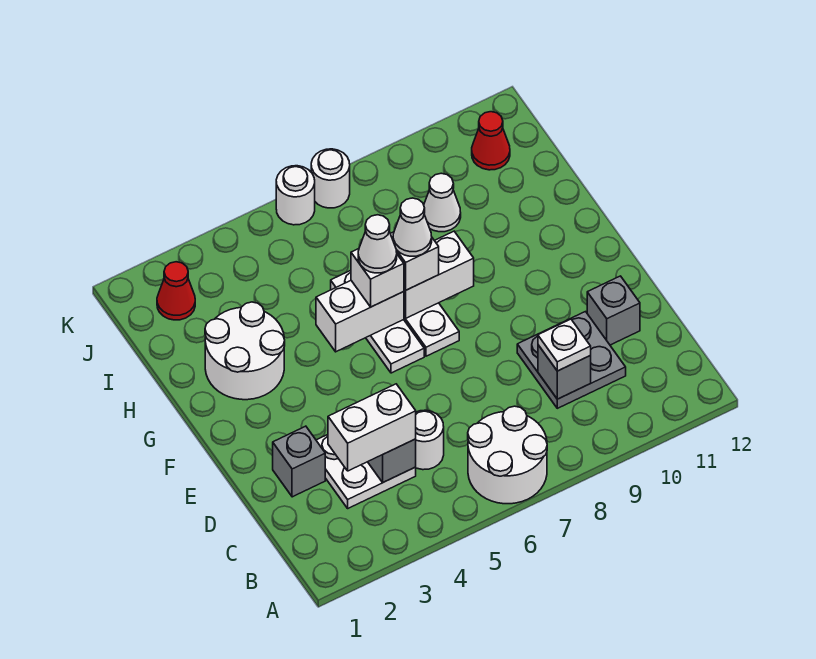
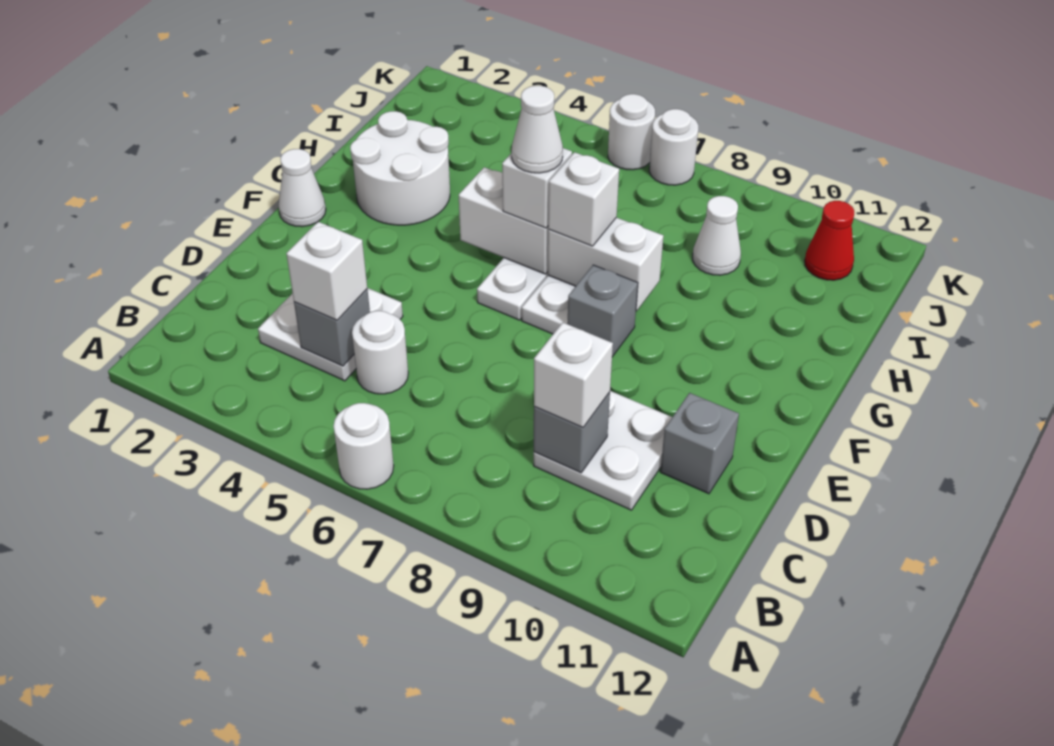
white round brick A6:B7 level 1 -> white round brick A6 level 1
white brick C3:C4 level 3 -> white brick C4 level 3
grey plate C9:D10 level 1 -> white plate C9:D10 level 1
white plate C9 level 3 -> white brick C9 level 3
grey brick D2 level 1 -> grey brick F8 level 1
white cone G7 level 4 -> white cone F1 level 1
red cone J2 level 1 -> none

